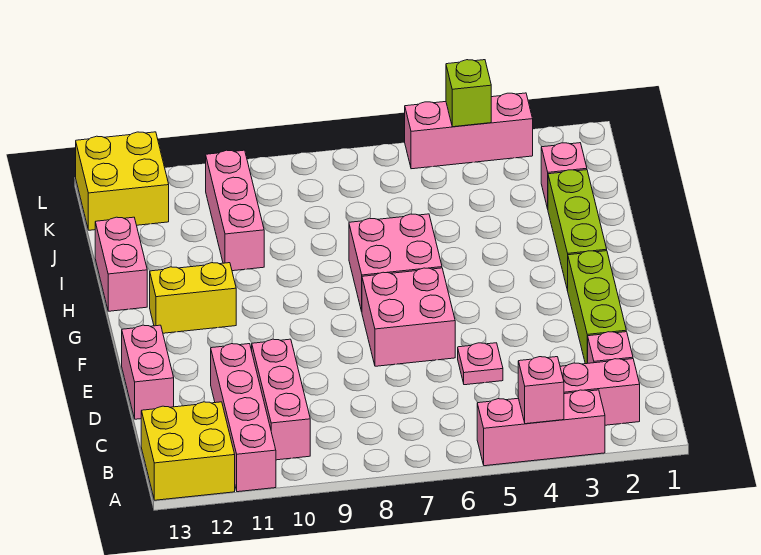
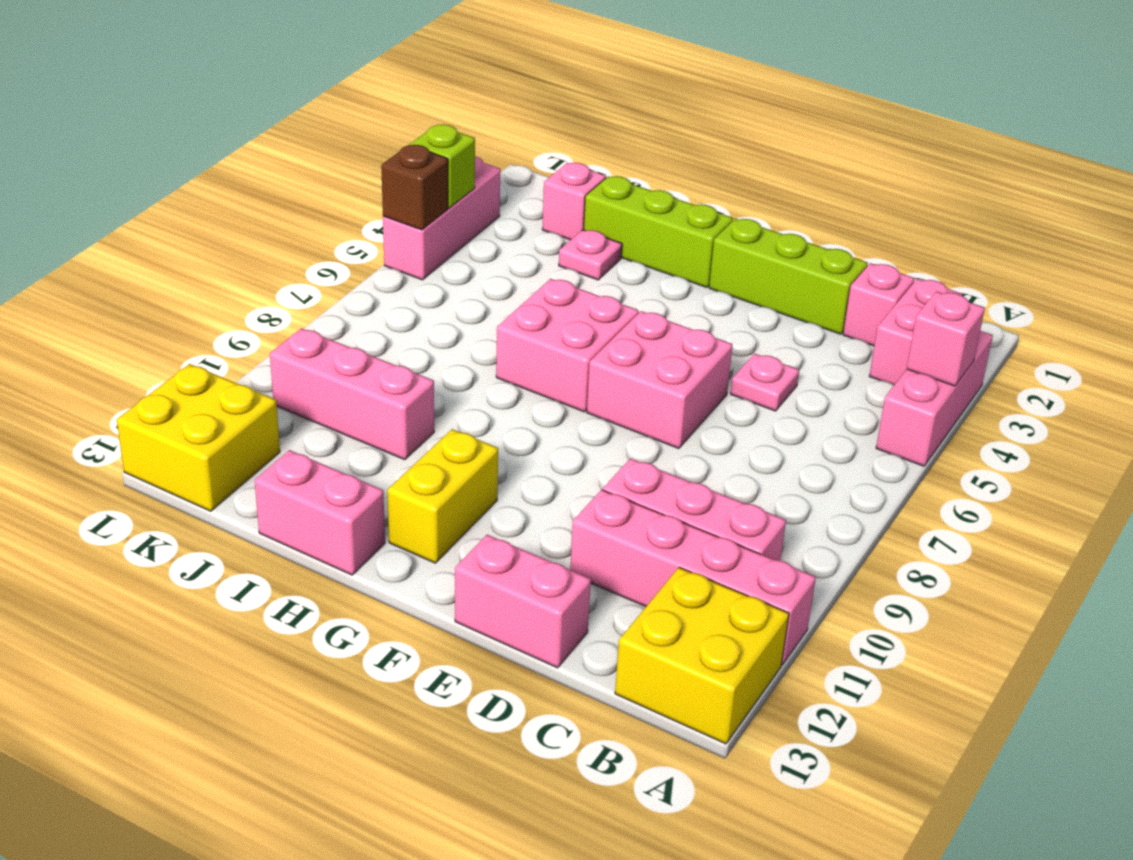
none -> pink plate I3 level 1
none -> brown brick L5 level 2

